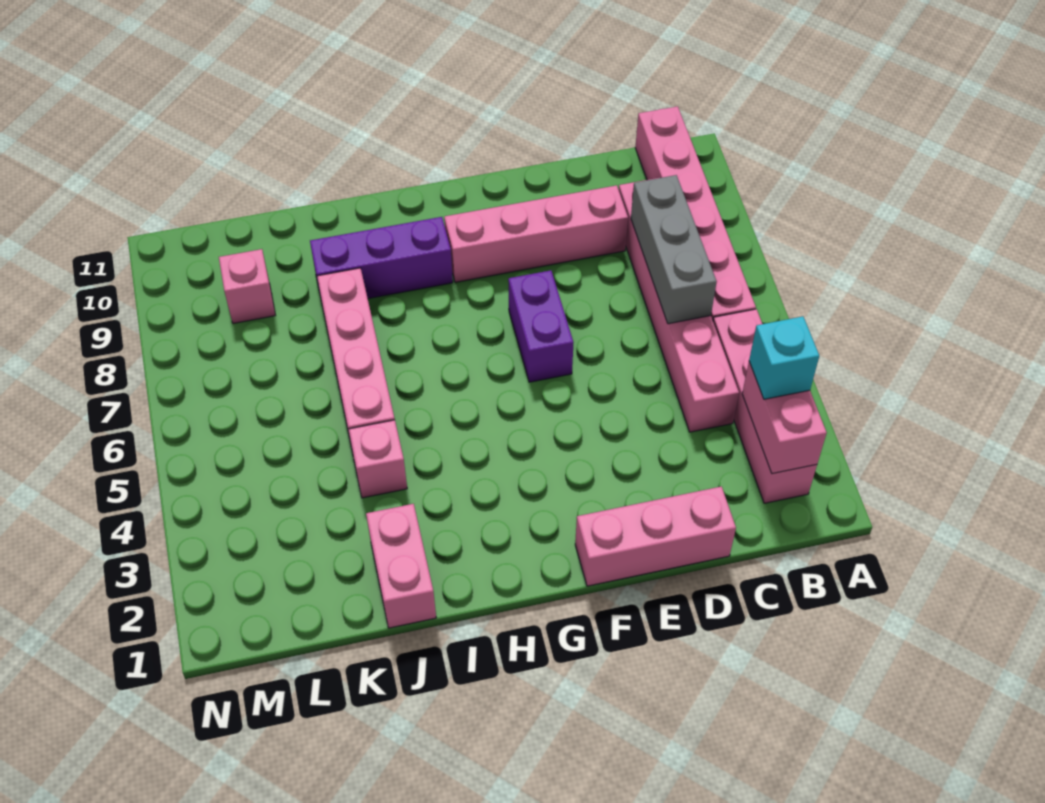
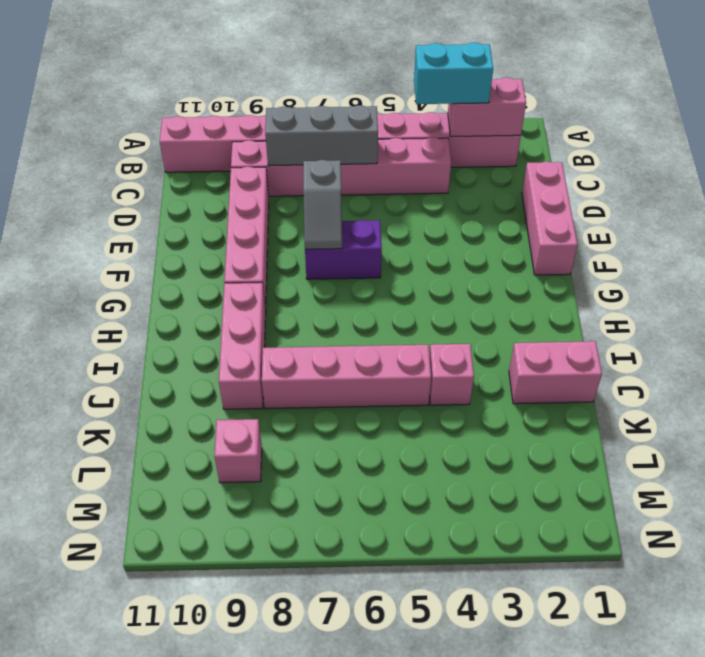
cyan brick B3 level 3 -> cyan brick B3:B4 level 3
none -> grey slope E7:F7 level 2 top E
purple brick H9:J9 level 1 -> pink brick H9:J9 level 1

